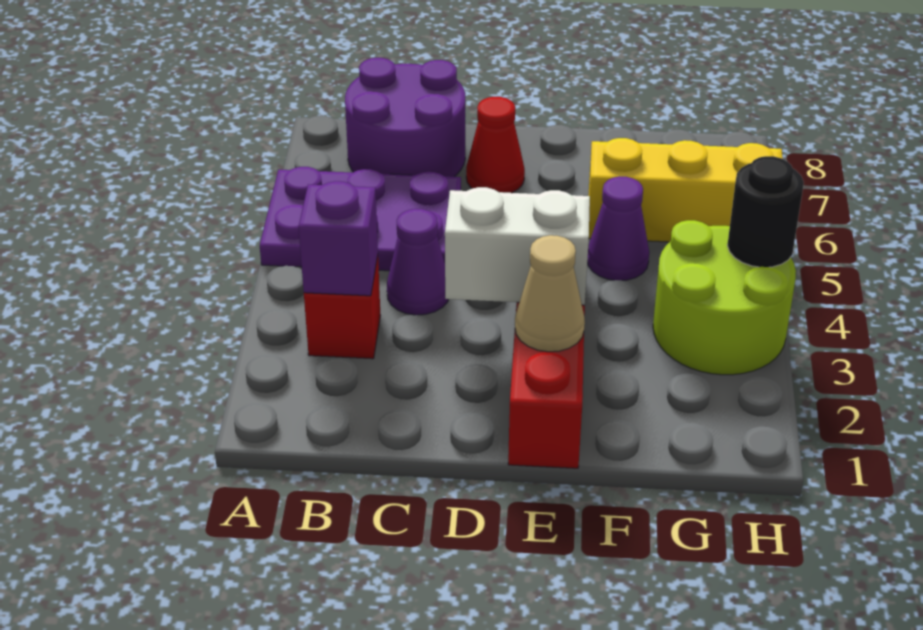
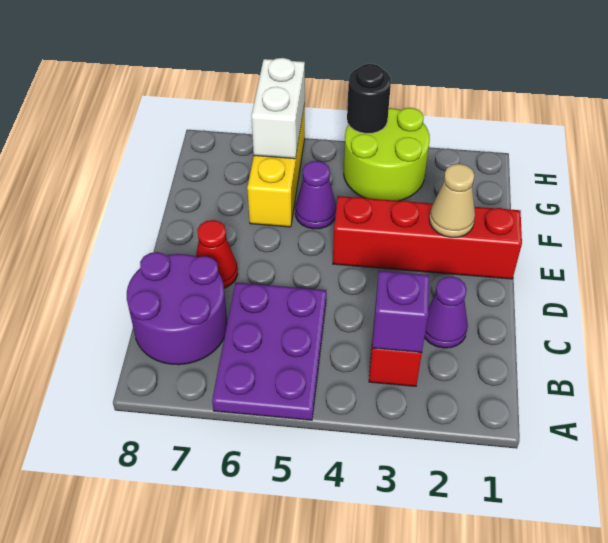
purple cone C4 level 1 -> purple cone C2 level 1
white brick D3:E3 level 2 -> white brick G6:H6 level 2

